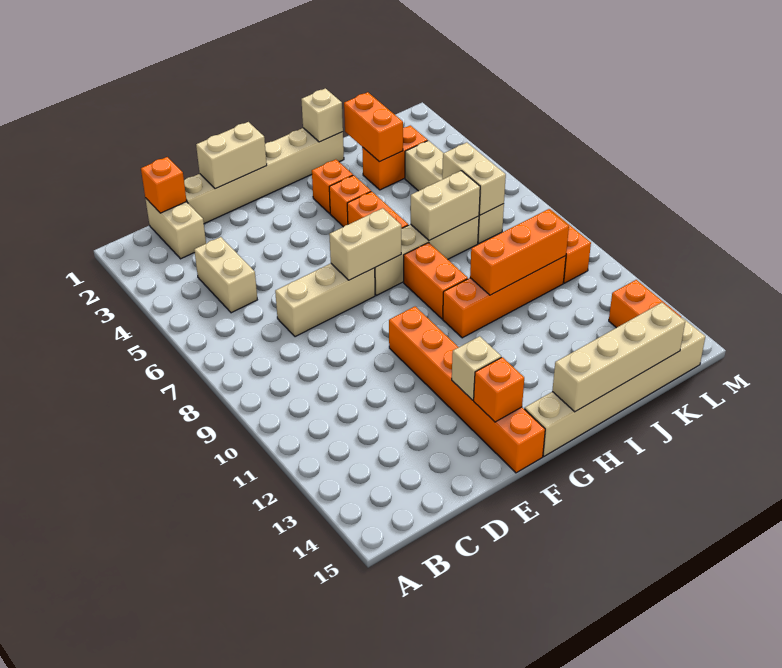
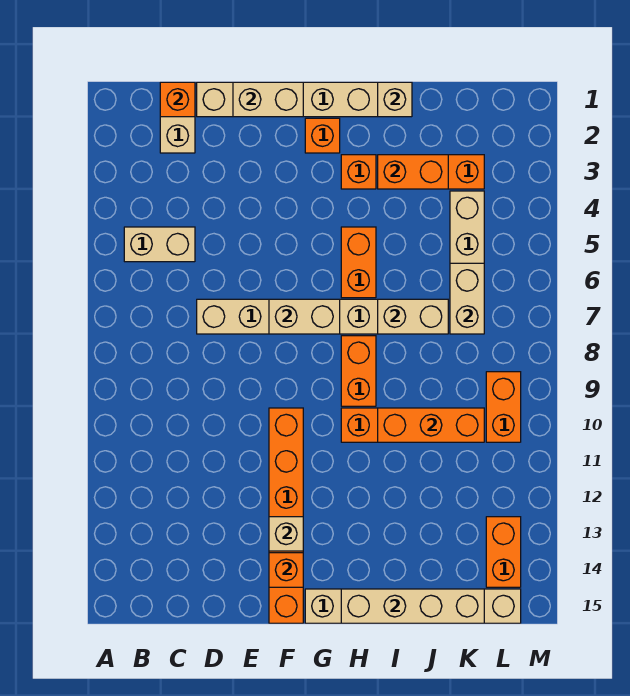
tan brick C4:C5 level 1 -> tan brick B5:C5 level 1
orange brick H4 level 1 -> orange brick G2 level 1
orange brick J2:J3 level 2 -> orange brick I3:J3 level 2

